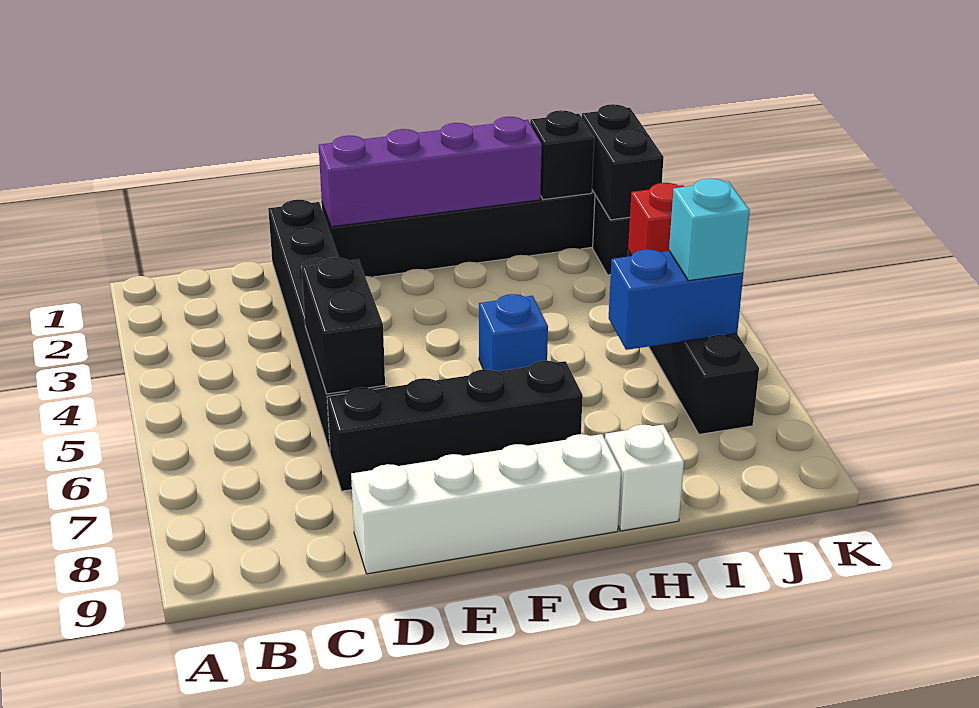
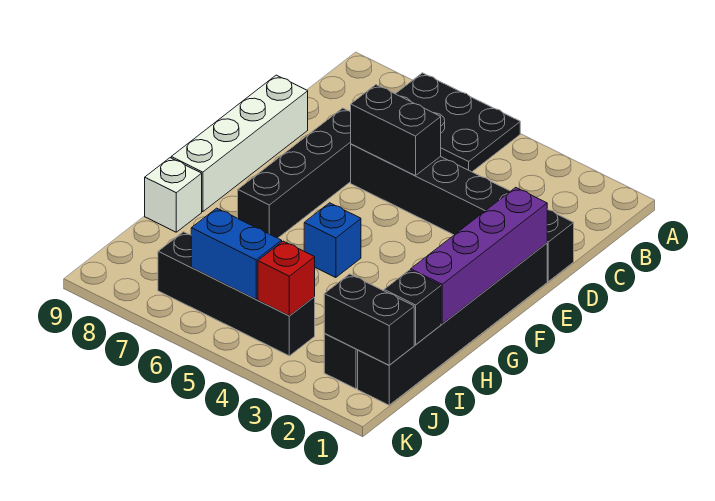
none -> black plate A5:B7 level 1
blue brick I6:J6 level 2 -> blue brick J5:J6 level 2
cyan brick J6 level 3 -> none

